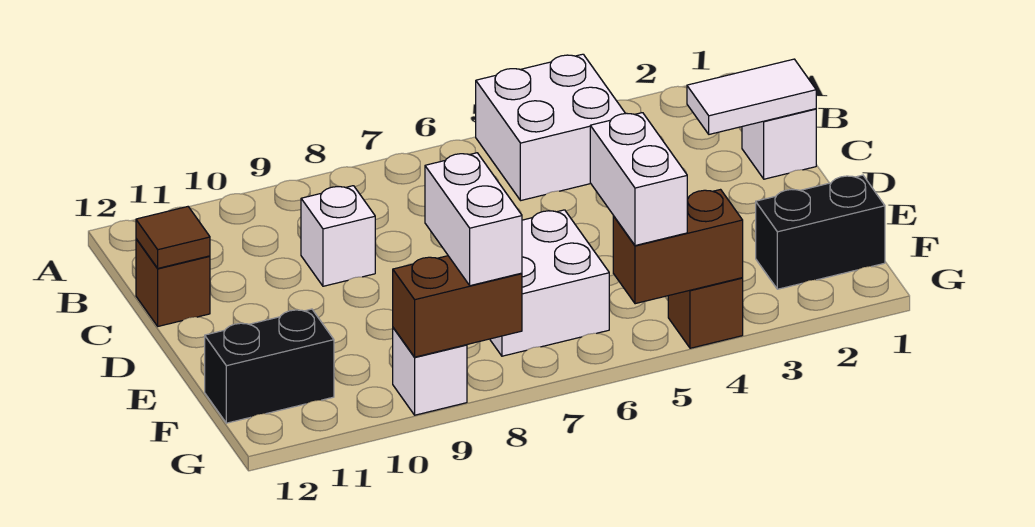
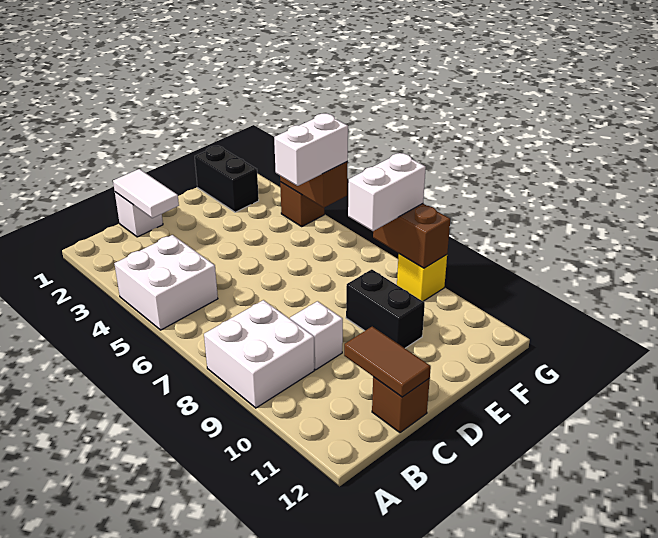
brown tile C12 level 2 -> brown tile C11:C12 level 2
white brick E6:F7 level 1 -> white brick A8:B9 level 1
black brick F11:F12 level 1 -> black brick E9:E10 level 1
white brick G9 level 1 -> yellow brick G9 level 1

